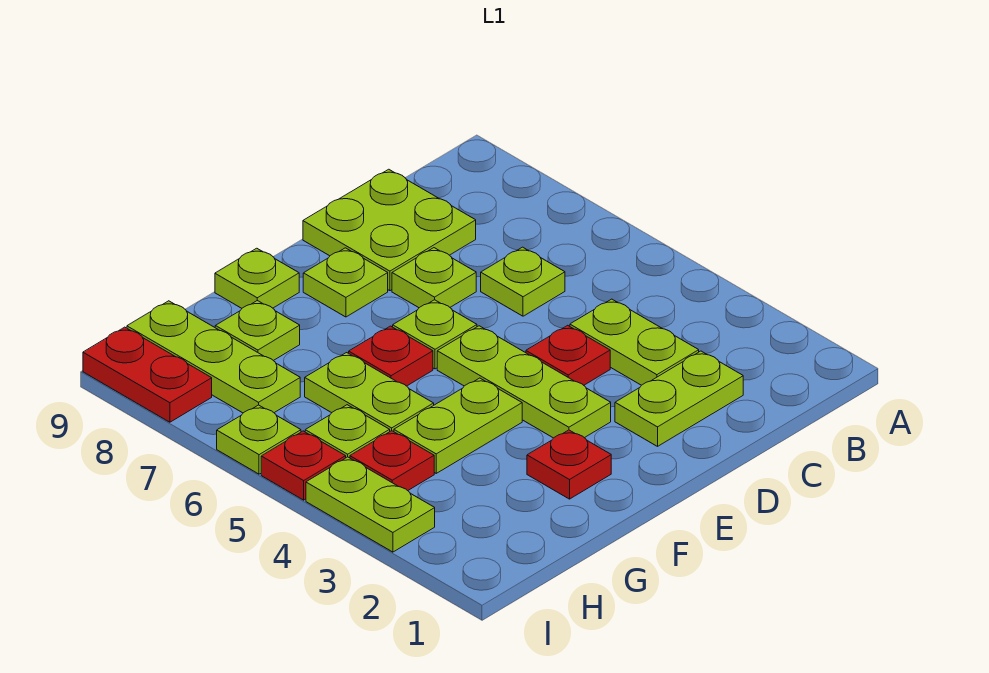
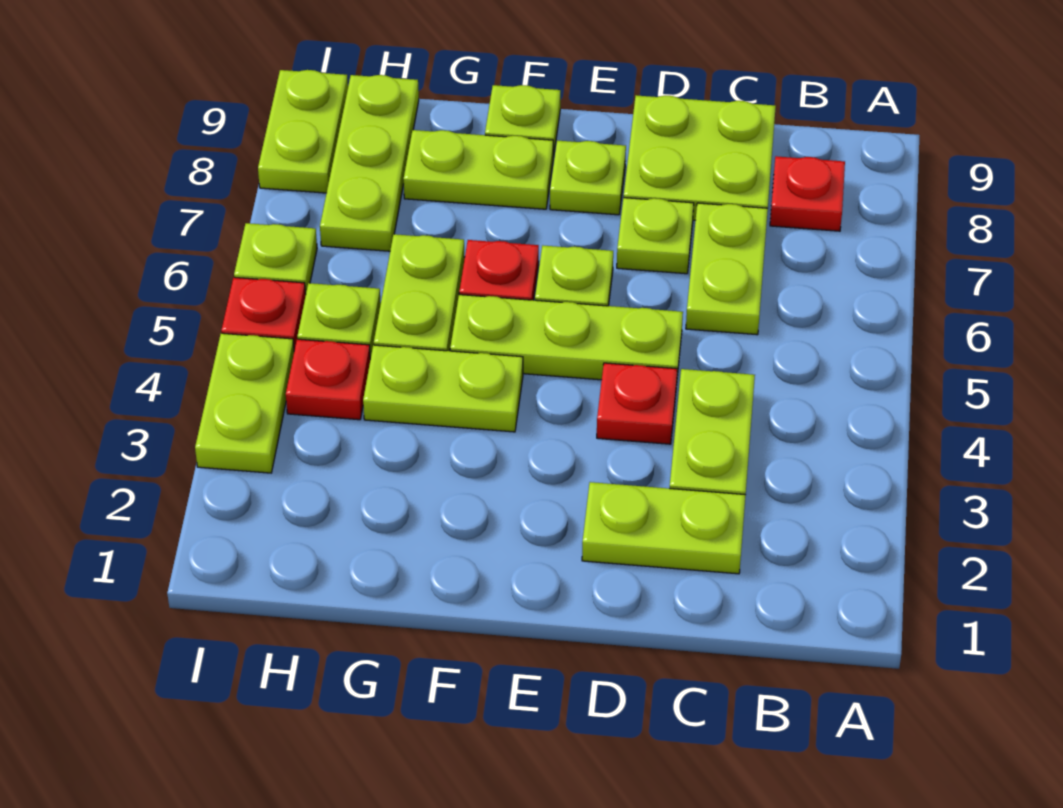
lime plate C6 level 1 -> lime plate C6:C7 level 1
lime plate E3:E5 level 1 -> lime plate D5:F5 level 1
red plate F2 level 1 -> red plate B8 level 1
lime plate G8 level 1 -> lime plate F8:G8 level 1
red plate I8:I9 level 1 -> lime plate I8:I9 level 1

